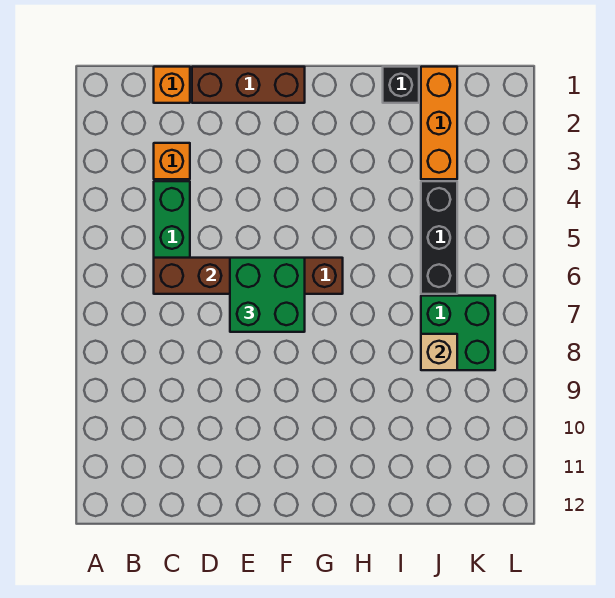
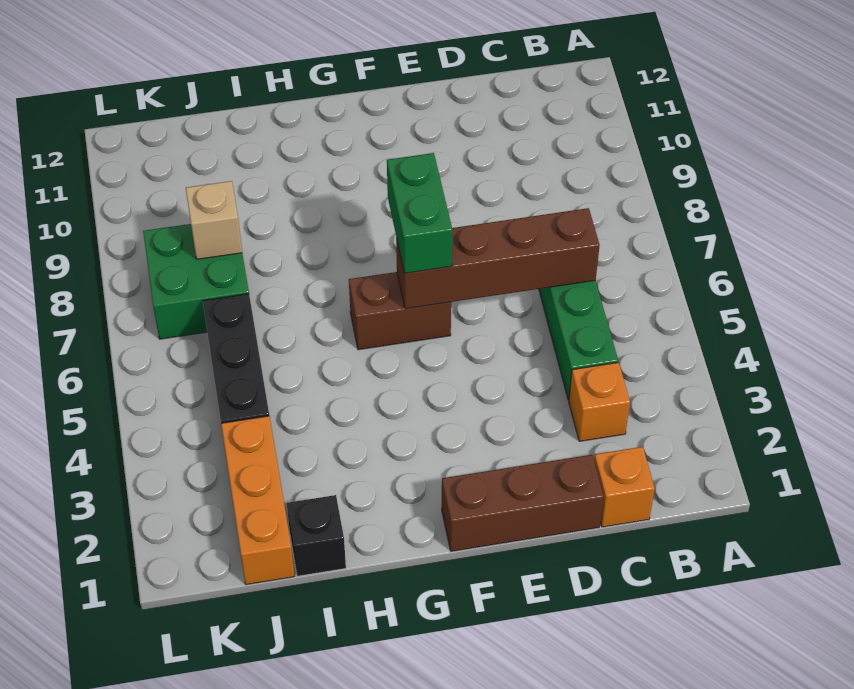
green brick E6:F7 level 3 -> green brick F6:F7 level 3

